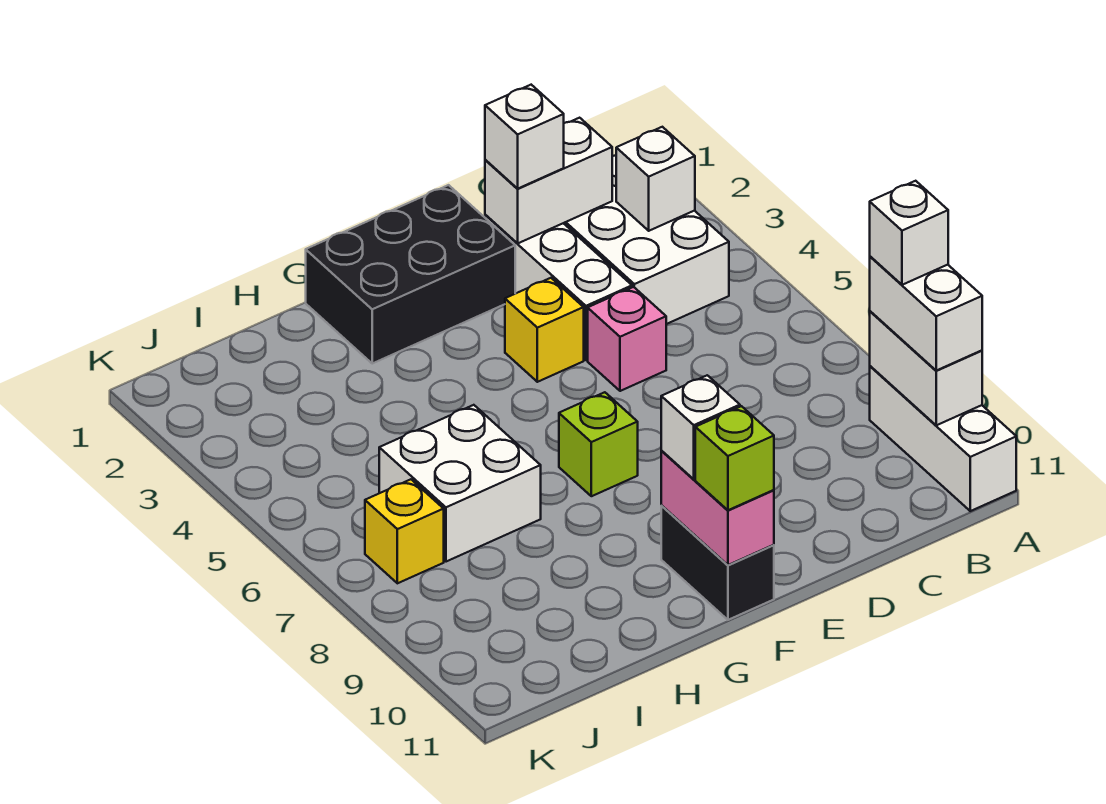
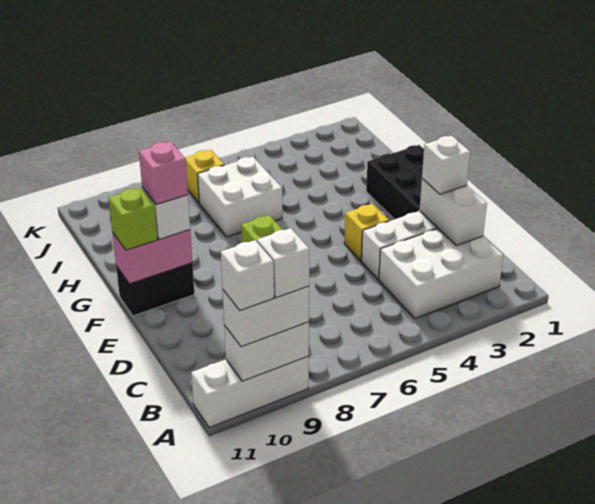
white brick B3 level 2 -> white brick A10 level 4
pink brick D5 level 1 -> pink brick F10 level 4

